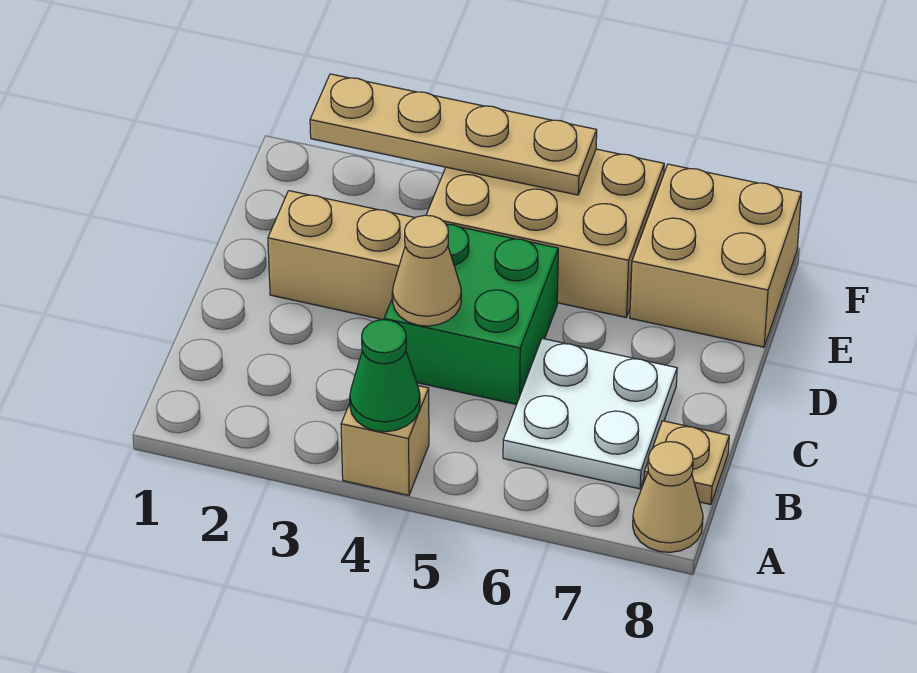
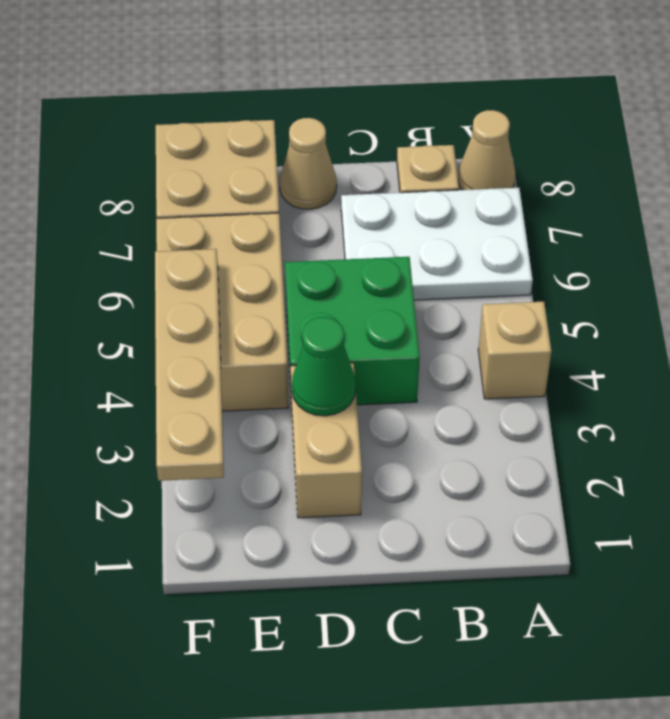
green cone A4 level 2 -> green cone D3 level 2
white plate B6:C7 level 1 -> white plate A6:C7 level 1
tan cone C4 level 2 -> tan cone D8 level 1

